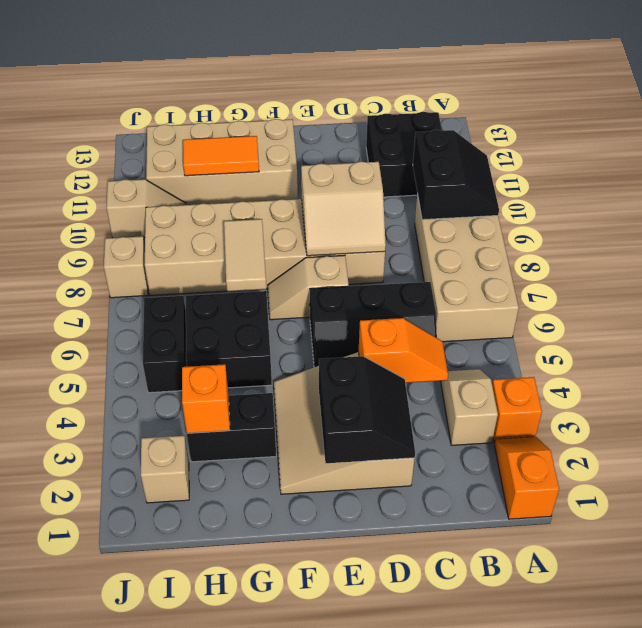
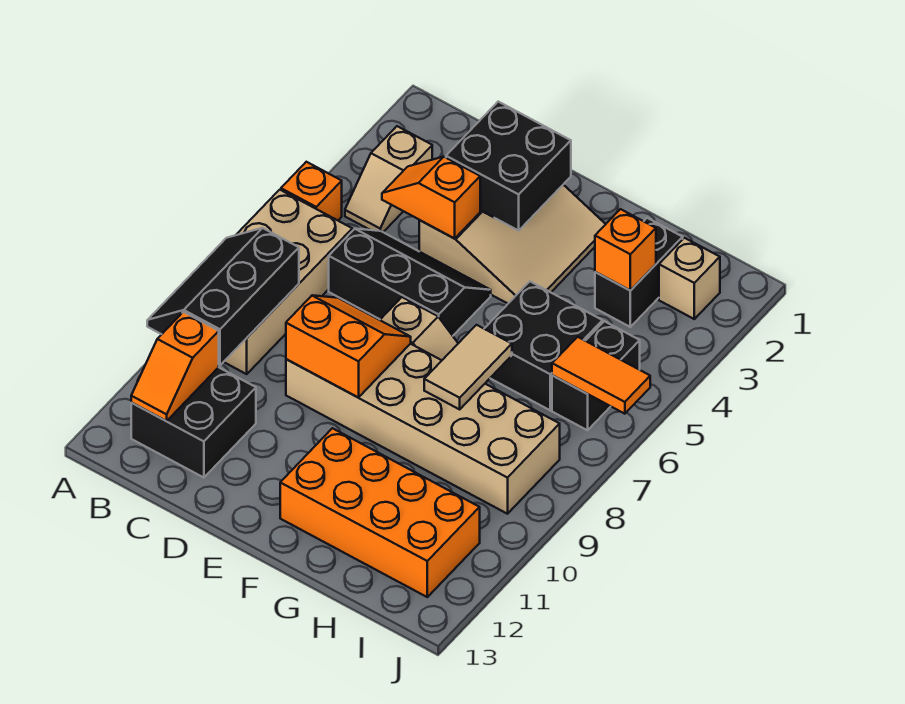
orange slope A1:A2 level 1 top 1 -> orange slope B11:B12 level 2 top 11
orange brick A3 level 1 -> orange brick A5 level 1
black slope A9:B10 level 2 top B -> black slope A8:B10 level 2 top B
black slope D2:E3 level 2 top E -> black brick D2:E3 level 2
tan slope D8:E9 level 2 top 9 -> orange slope D8:E9 level 2 top 9
tan brick F11:I12 level 1 -> orange brick F11:I12 level 1
black brick G3:H3 level 1 -> black brick H2:H3 level 1
orange tile G11:H11 level 2 -> orange tile I6:J6 level 2
tan slope I10:J10 level 1 top J -> none
tan brick J8 level 1 -> none

